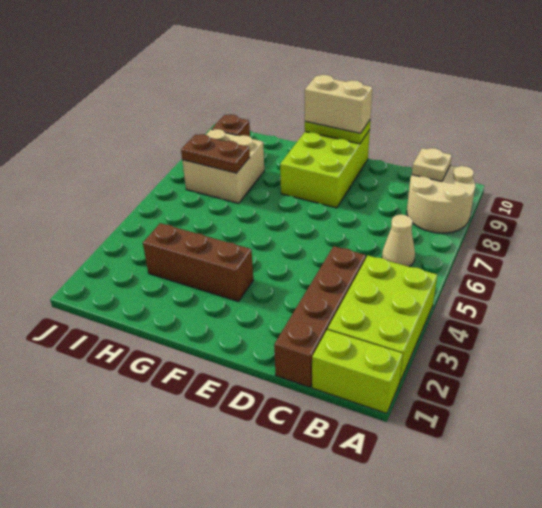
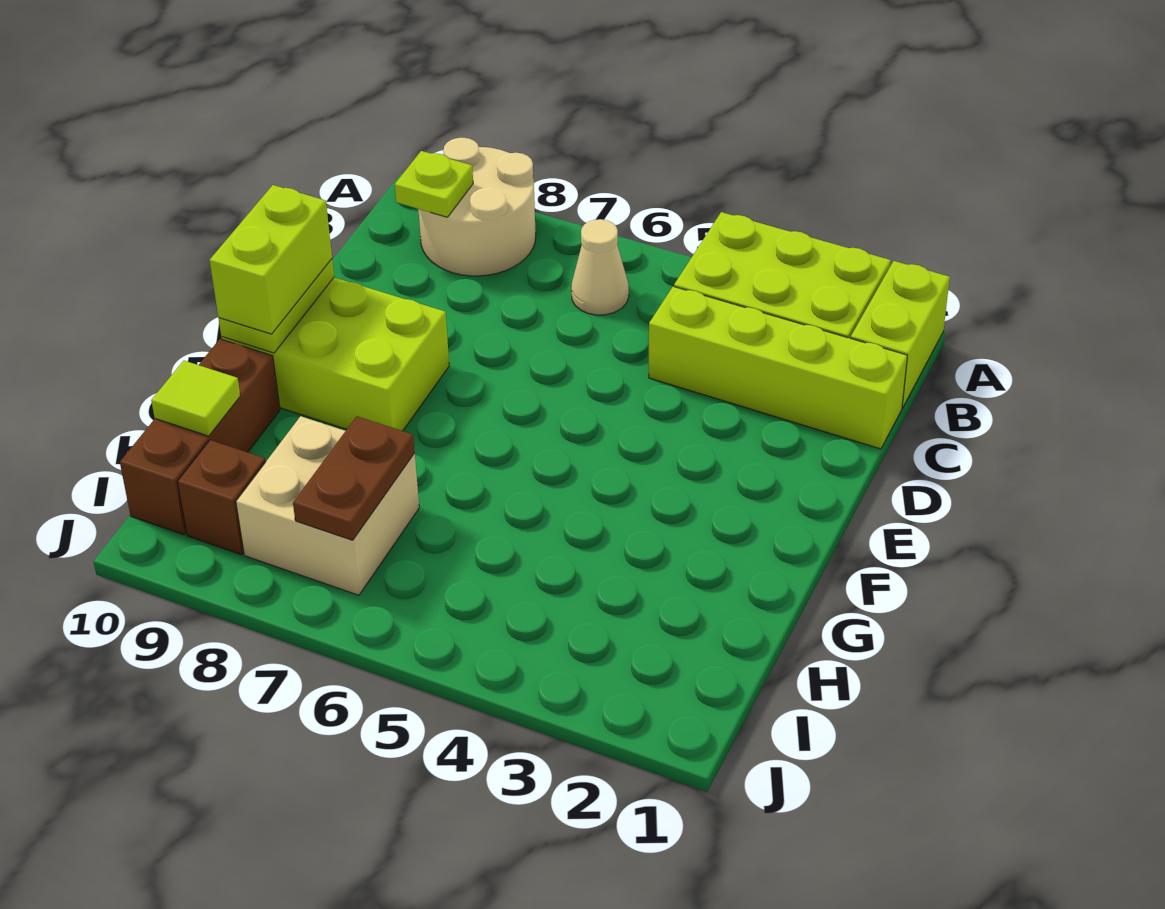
tan plate B9 level 2 -> lime plate B9 level 2
brown brick C1:C4 level 1 -> lime brick C1:C4 level 1
tan brick E10:F10 level 3 -> lime brick E10:F10 level 3
brown brick F3:H3 level 1 -> brown brick G10:I10 level 1
none -> lime tile H10 level 2

